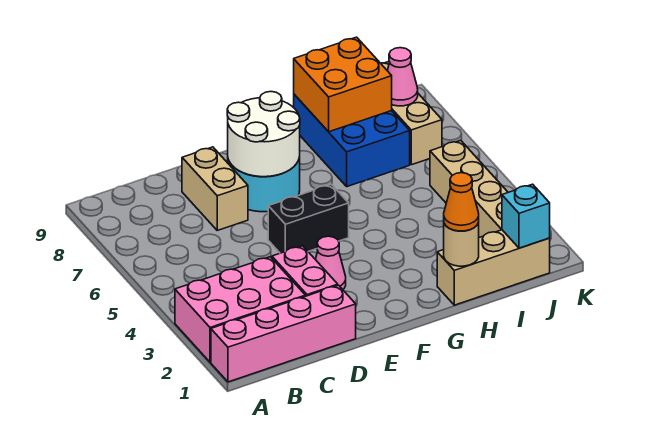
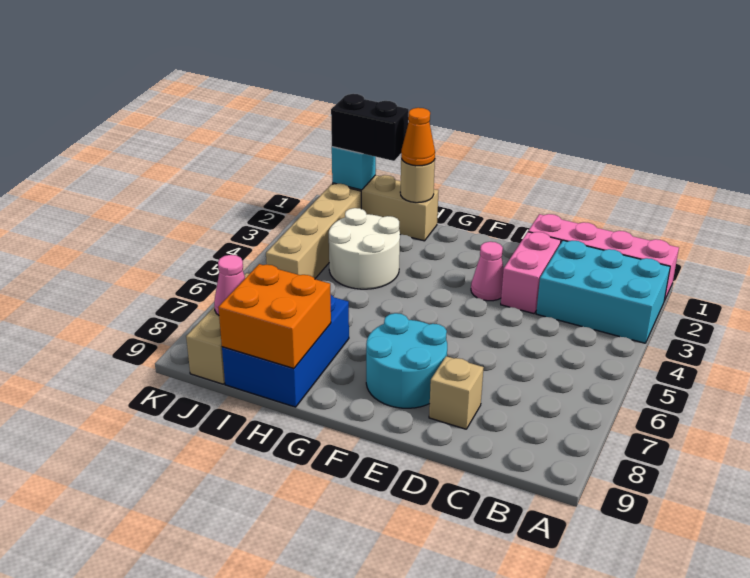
pink brick A2:C3 level 1 -> cyan brick A2:C3 level 1
tan brick D7:D8 level 1 -> tan brick D8 level 1
black brick E5:F5 level 1 -> black brick I1:J1 level 3
white round brick E7:F8 level 2 -> white round brick H3:I4 level 1

